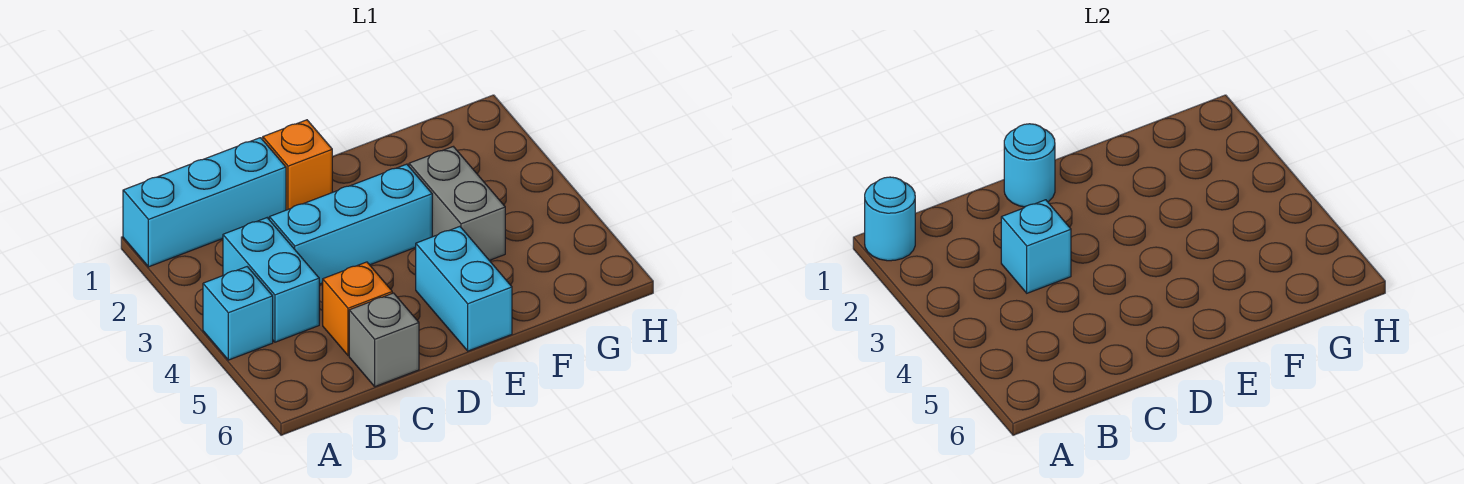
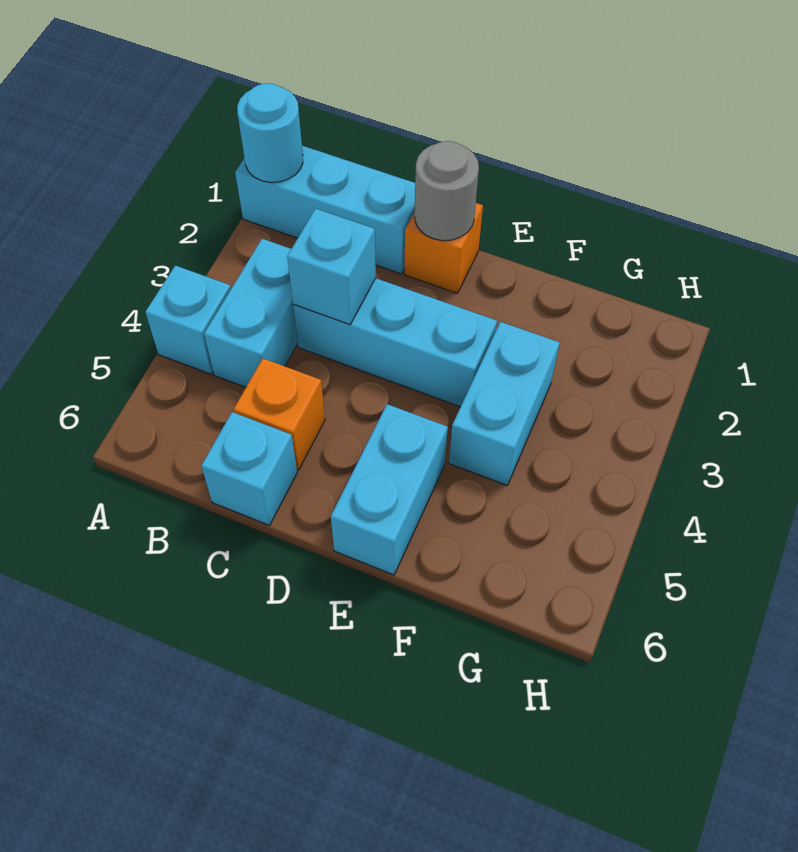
grey brick C6 level 1 -> cyan brick C6 level 1
cyan round brick D1 level 2 -> grey round brick D1 level 2
grey brick F3:F4 level 1 -> cyan brick F3:F4 level 1

